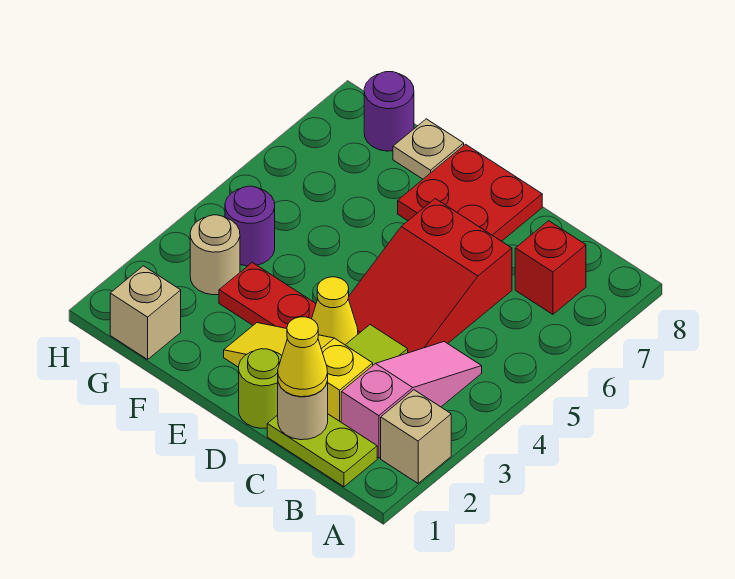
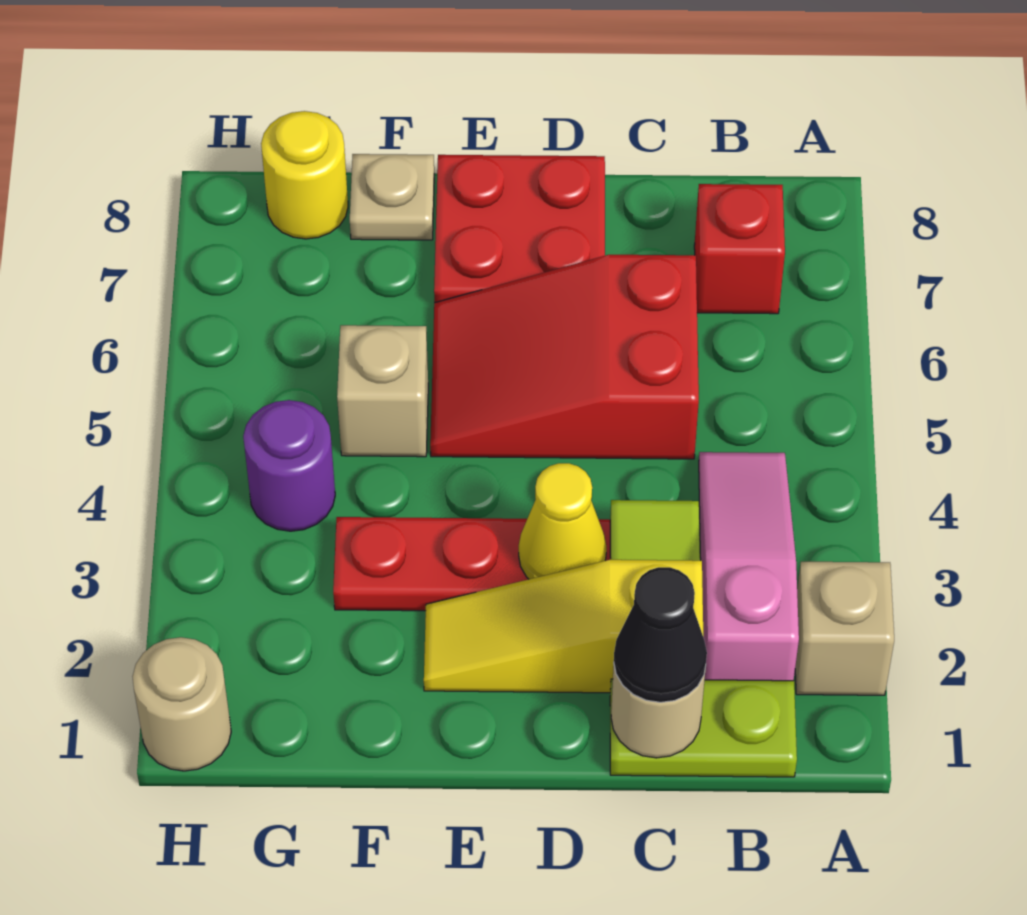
yellow cone C1 level 3 -> black cone C1 level 3
red slope C4:D6 level 1 top 6 -> red slope C5:E6 level 1 top C
lime round brick D1 level 1 -> none
tan brick G1 level 1 -> tan brick F5 level 1
tan round brick G3 level 1 -> tan round brick H1 level 1
purple round brick G8 level 1 -> yellow round brick G8 level 1

